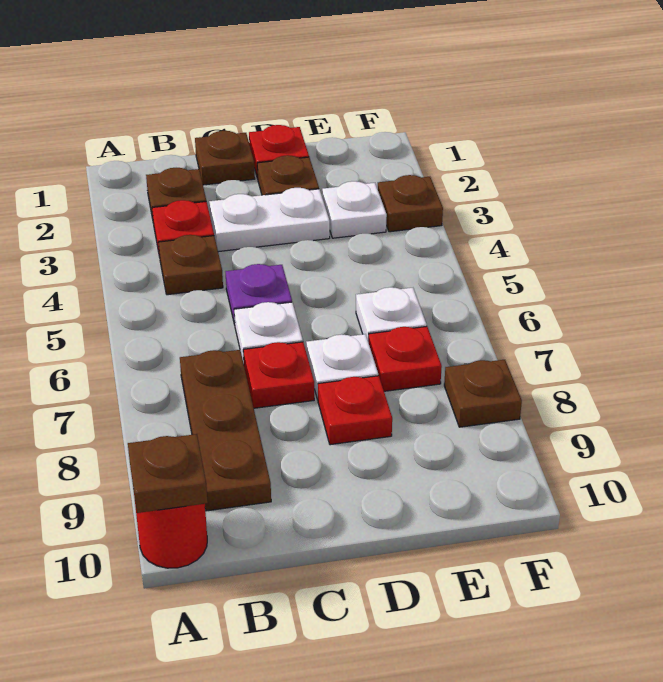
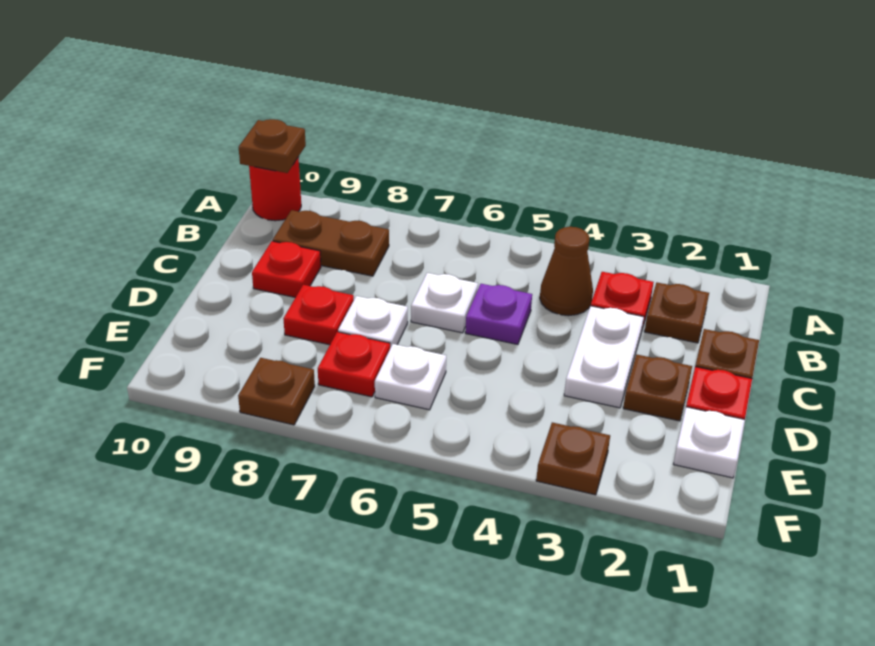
brown plate B4 level 1 -> brown cone B4 level 1
brown plate B7:B9 level 1 -> brown plate B8:B9 level 1
red plate C7 level 1 -> red plate C9 level 1
white plate E3 level 1 -> white plate E1 level 1

